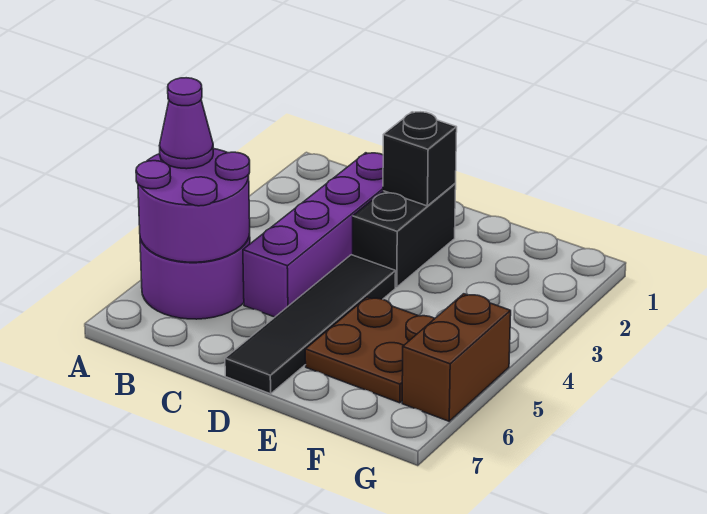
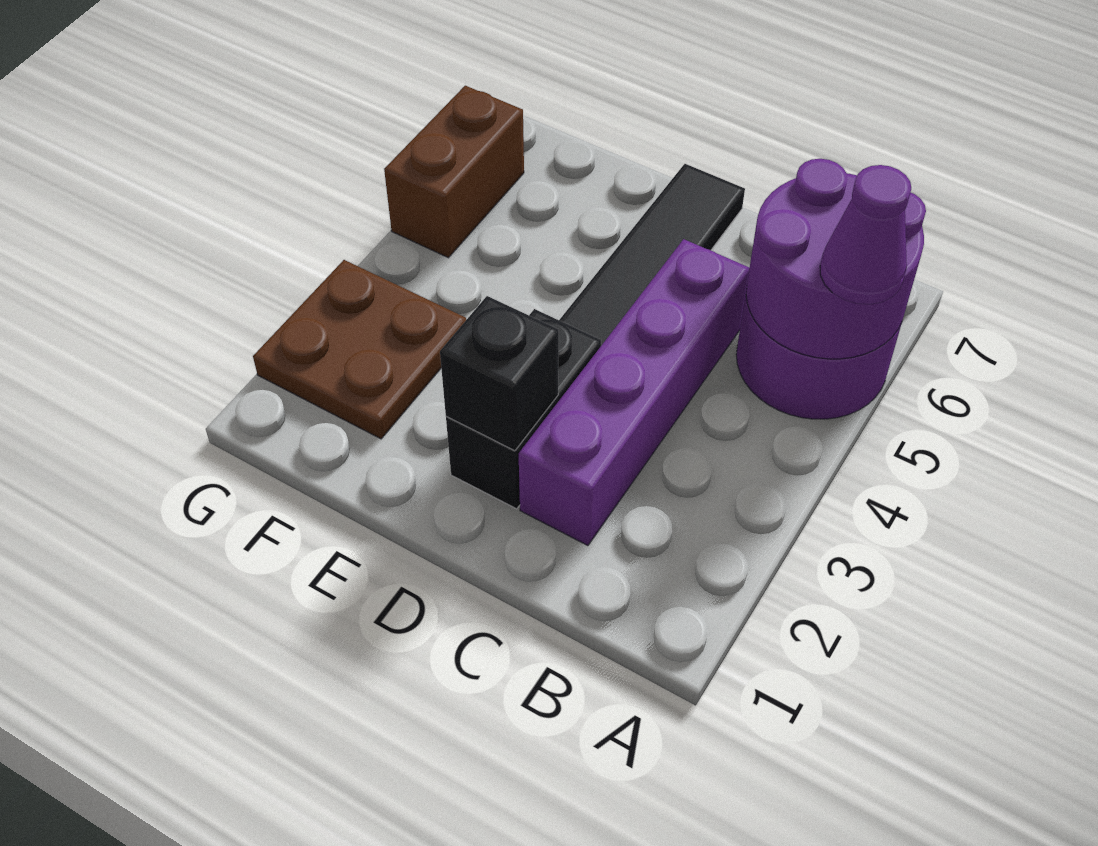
brown plate E5:F6 level 1 -> brown plate F2:G3 level 1

